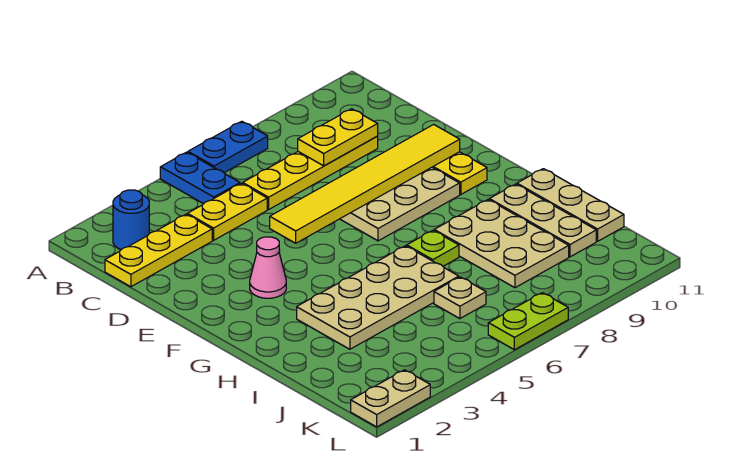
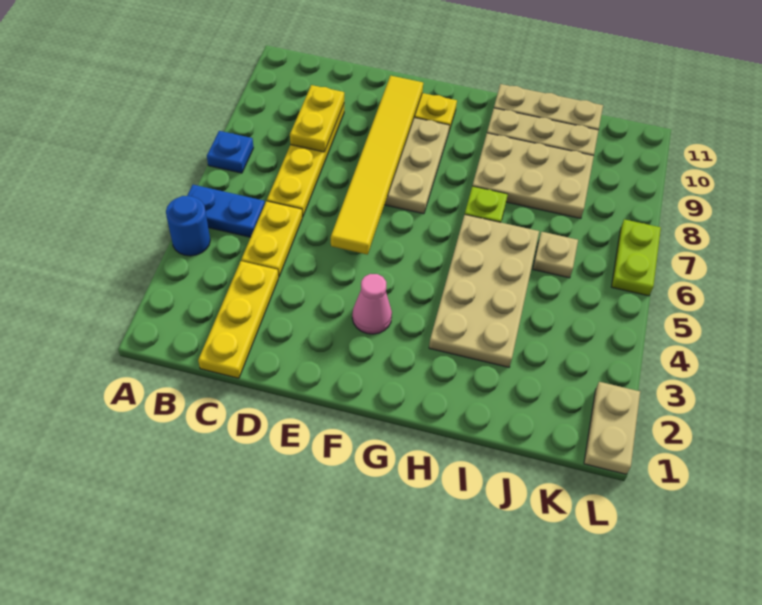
blue plate A6:A7 level 1 -> blue plate A7 level 1
blue round brick B2 level 1 -> blue round brick A4 level 1

